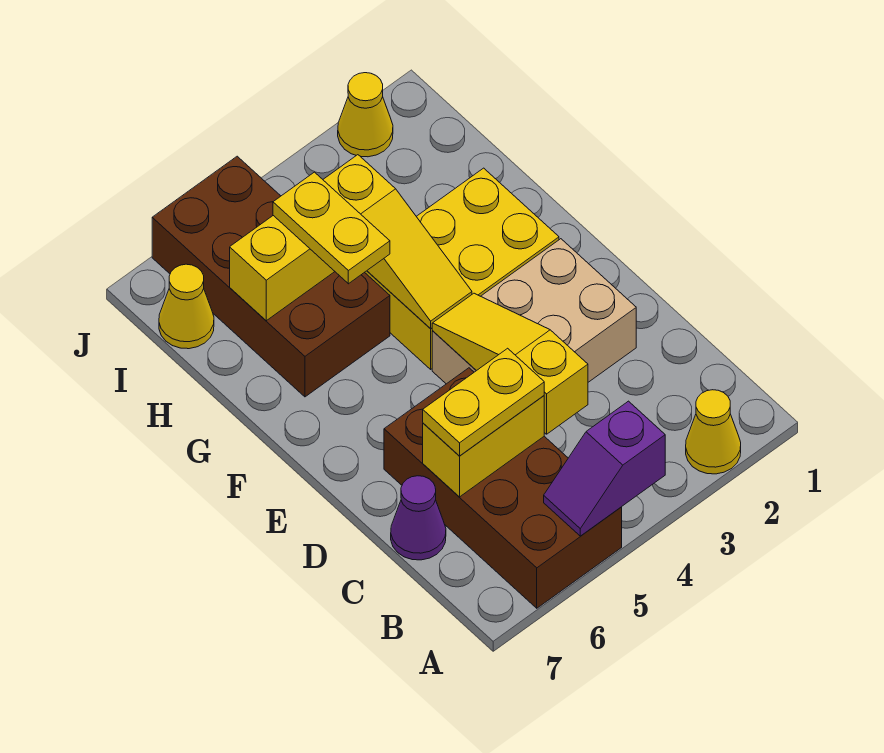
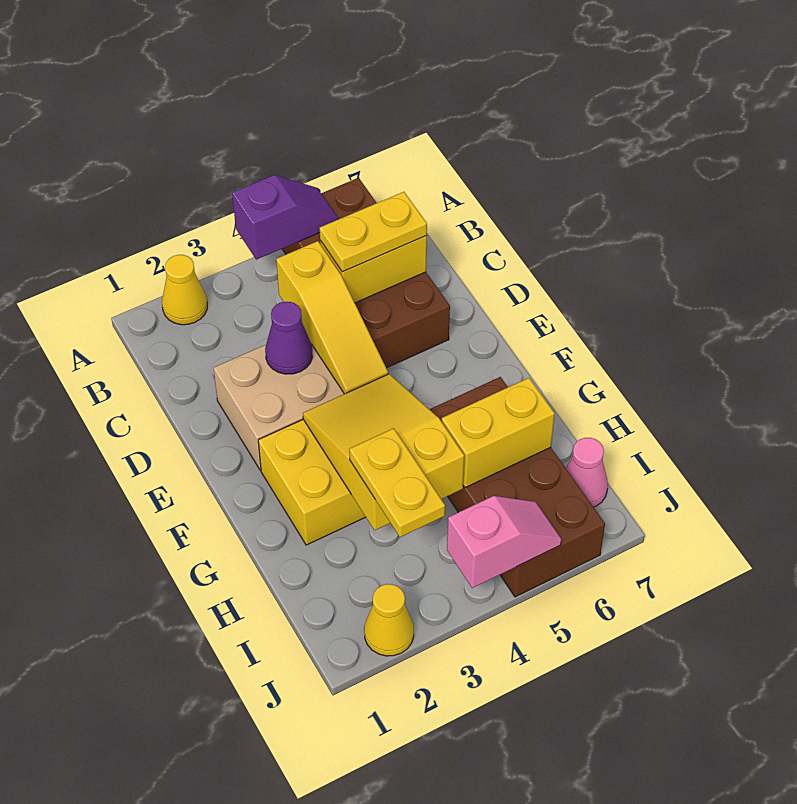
purple cone C7 level 1 -> purple cone D3 level 2
yellow slope F4:H4 level 2 top H -> yellow slope F3:H4 level 2 top H
yellow plate G5:H5 level 3 -> yellow plate H3:I3 level 3
yellow cone I7 level 1 -> pink cone I7 level 1
none -> pink slope J4:J5 level 2 top 4

